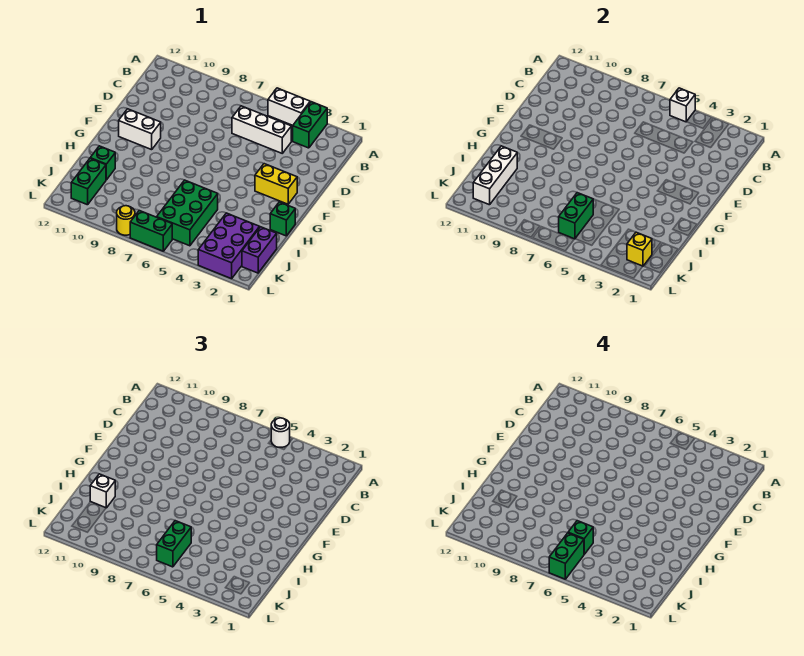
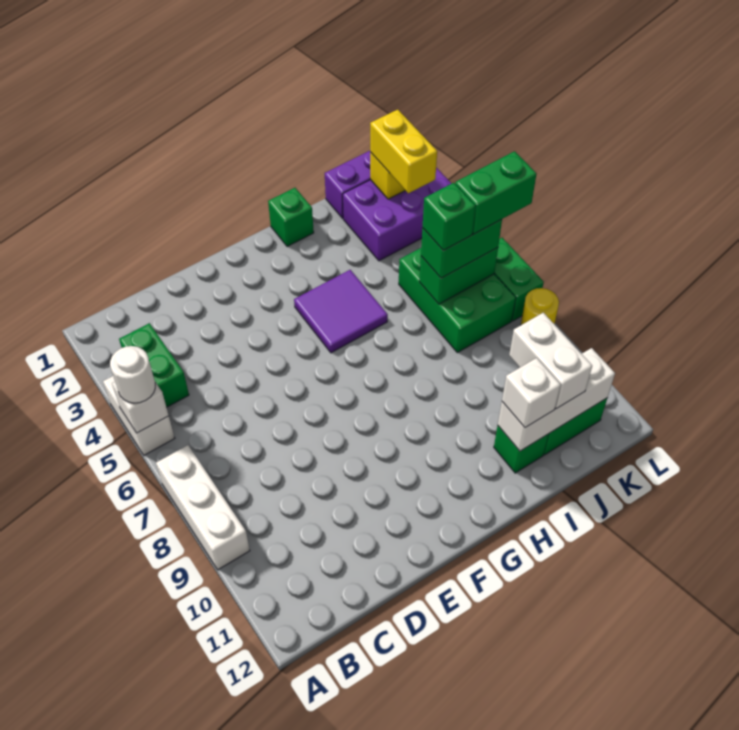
green brick A3:B3 level 1 -> green brick B3:B4 level 1
white brick C4:C6 level 1 -> white brick A7:A9 level 1
yellow brick F2:F3 level 1 -> yellow brick K2:K3 level 3
white brick F10:F11 level 1 -> white brick J10:J11 level 3
none -> purple tile G4:H5 level 1
green brick I5:K6 level 1 -> green brick J5:K7 level 1

